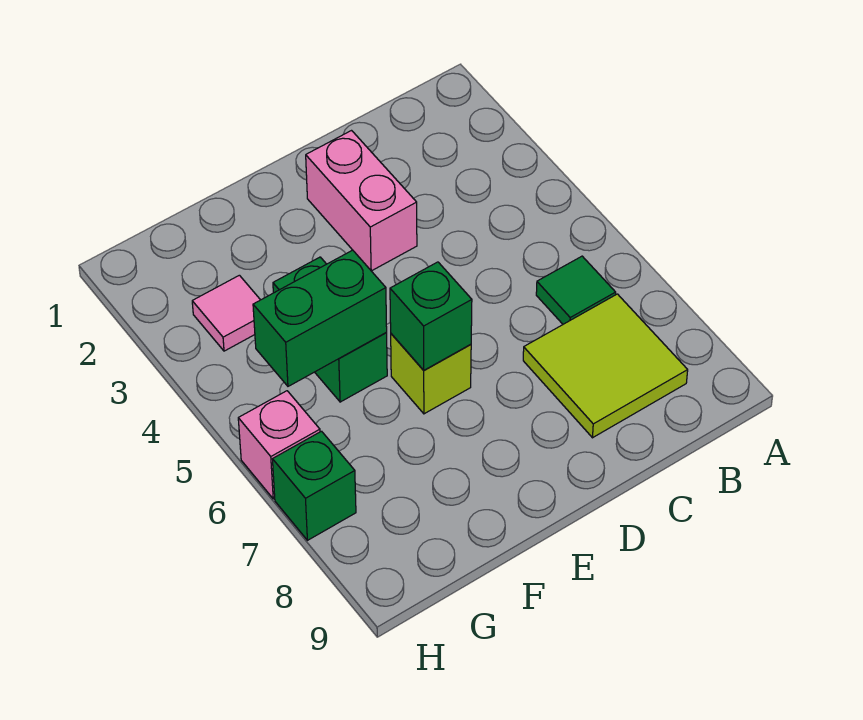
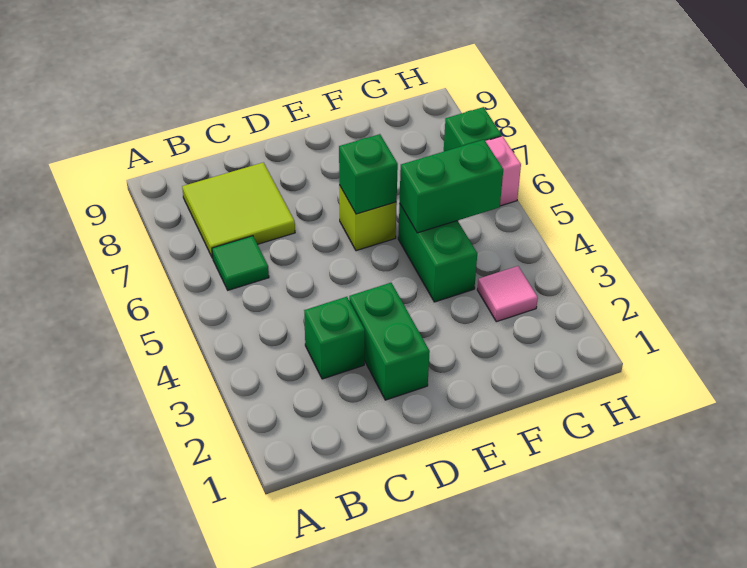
none -> green brick C3 level 1
pink brick D2:D3 level 1 -> green brick D2:D3 level 1

